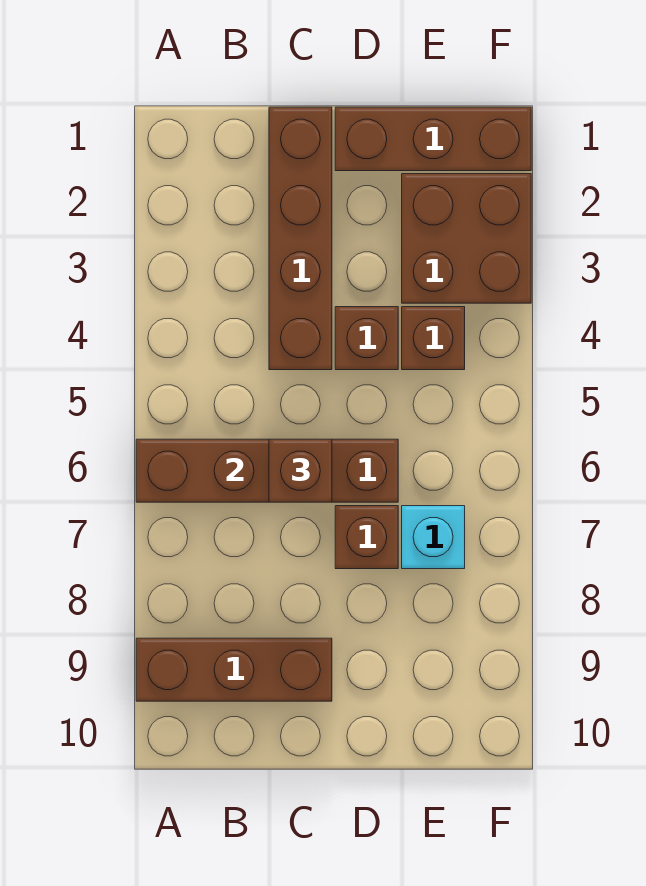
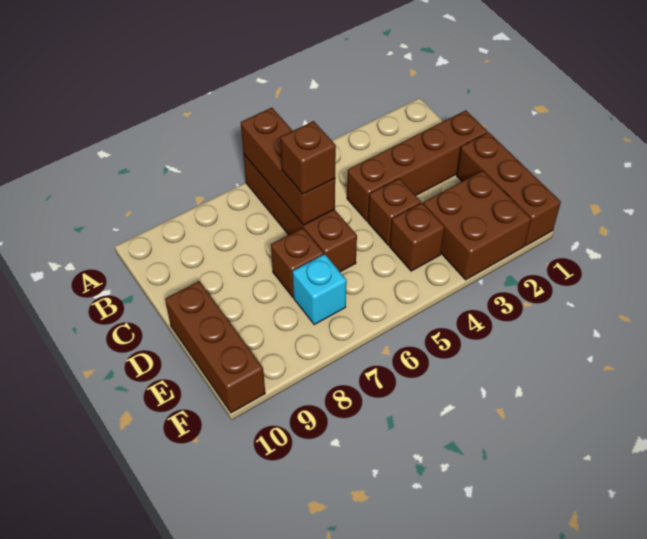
brown brick A9:C9 level 1 -> brown brick D10:F10 level 1

